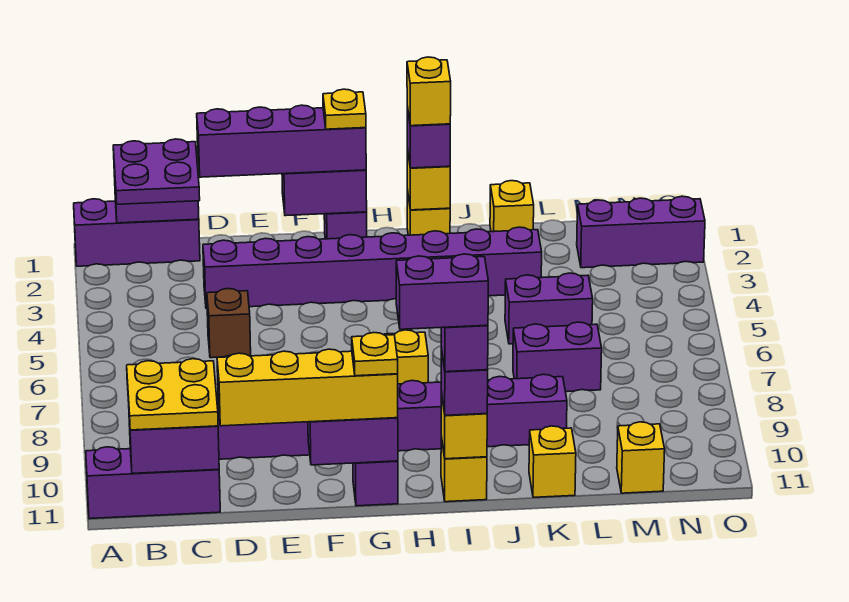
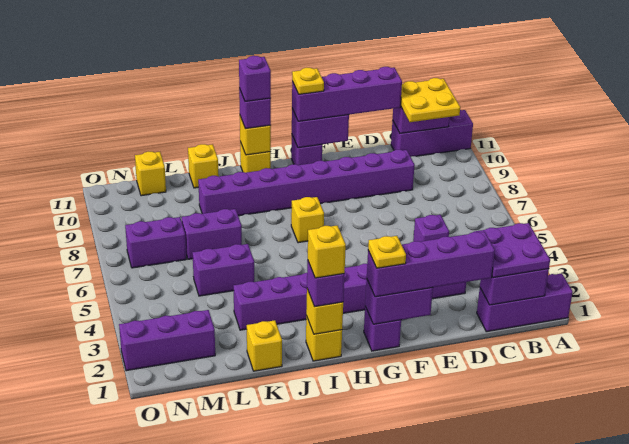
brown brick D5 level 1 -> purple brick D5 level 1
yellow brick D11:G11 level 3 -> purple brick D11:G11 level 3
purple brick H11:I11 level 5 -> purple brick M7:N7 level 1

